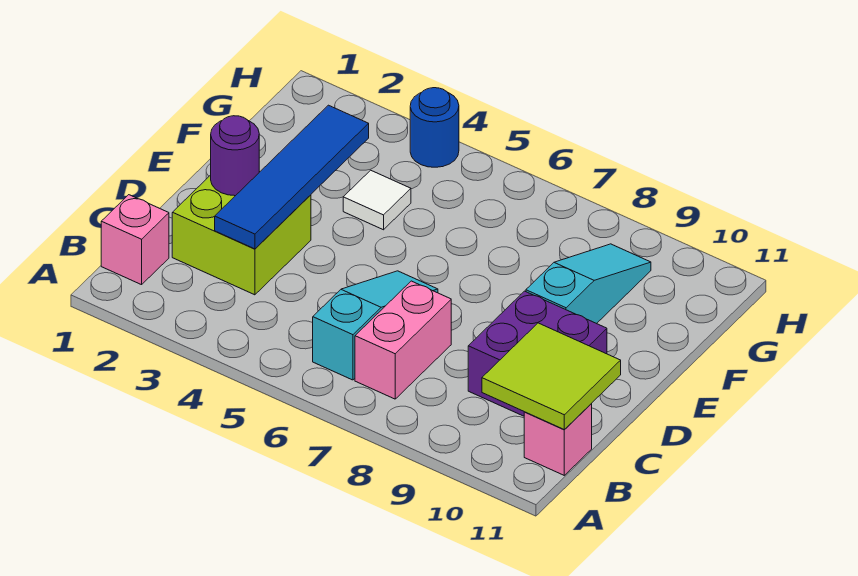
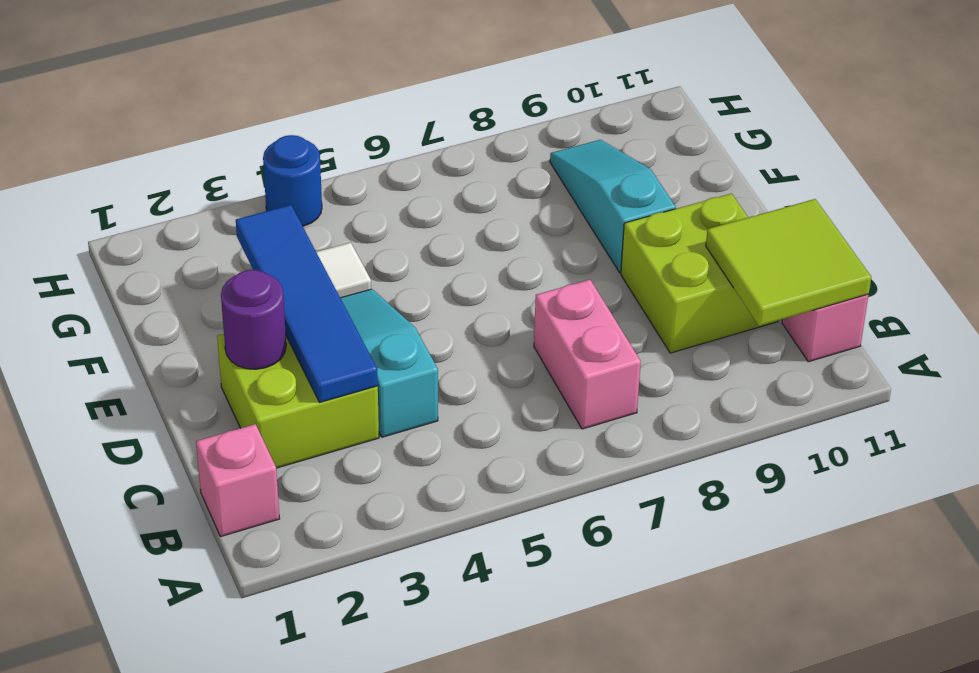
cyan slope B6:D6 level 1 top B -> cyan slope C4:E4 level 1 top C
purple brick C9:D10 level 1 -> lime brick C9:D10 level 1

